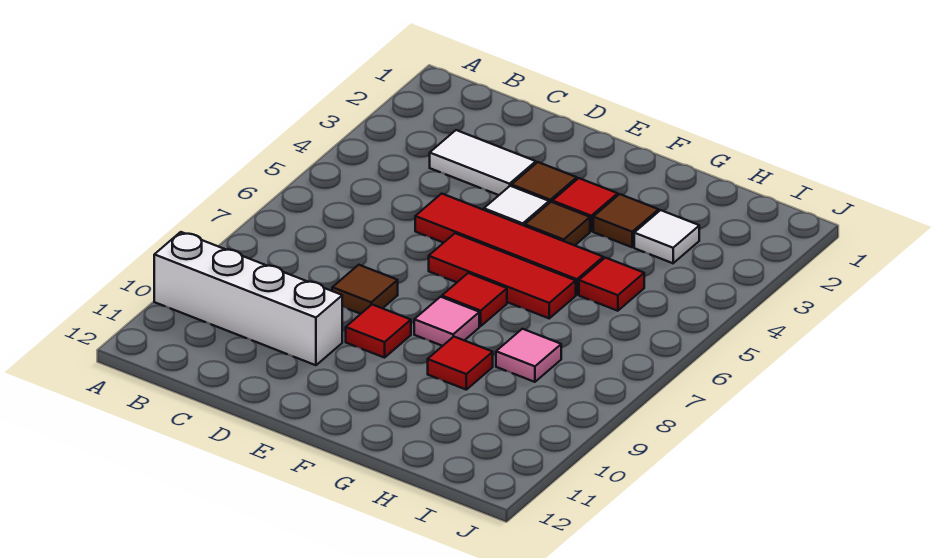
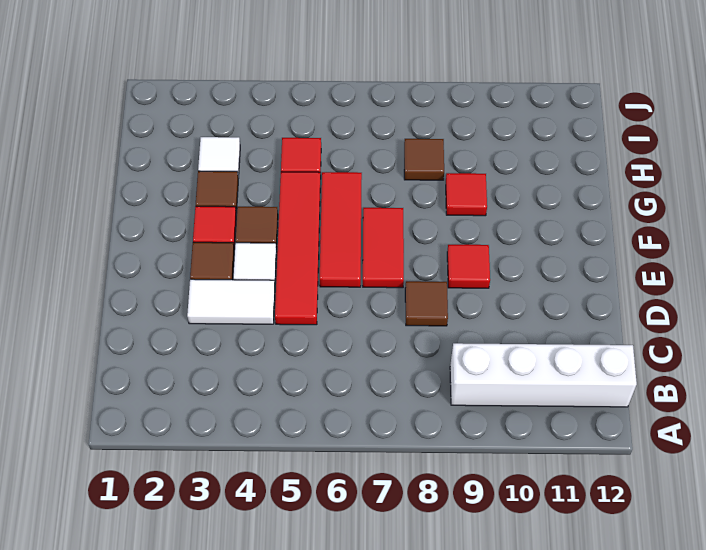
white brick A10:D10 level 1 -> white brick B9:B12 level 1
white tile C3:D3 level 1 -> white tile D3:D4 level 1
red tile F7 level 1 -> red tile E7:F7 level 1
pink tile F8 level 1 -> none
pink tile H8 level 1 -> brown tile H8 level 1

